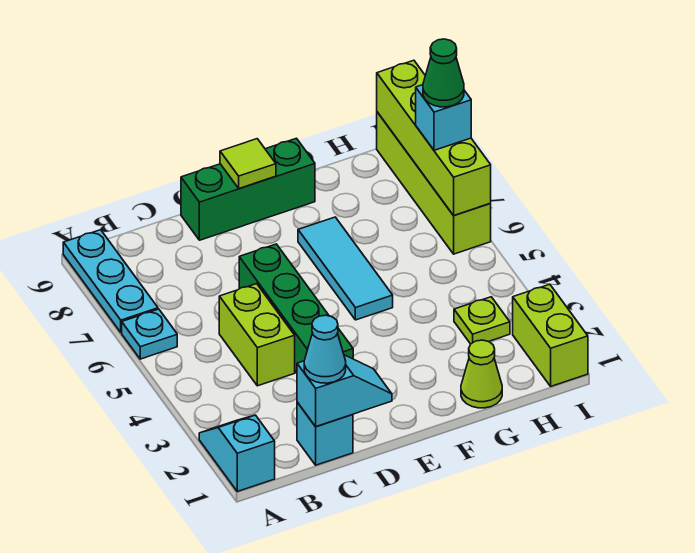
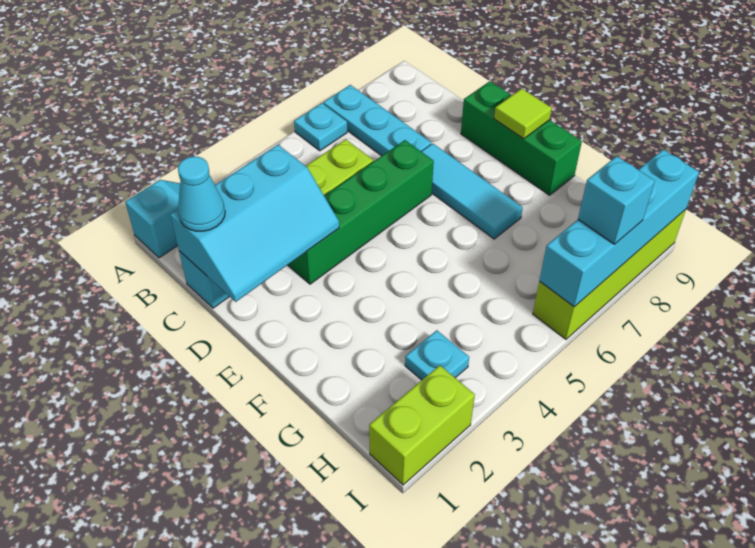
cyan plate A7:A9 level 1 -> cyan plate A7:C7 level 1
cyan slope C1:D1 level 2 top C -> cyan slope C1:D3 level 2 top C
cyan tile F5:F7 level 1 -> cyan tile D7:F7 level 1
lime cone G1 level 1 -> none
lime plate H3 level 1 -> cyan plate H3 level 1
lime brick I6:I9 level 2 -> cyan brick I6:I9 level 2
green cone I7 level 4 -> none

